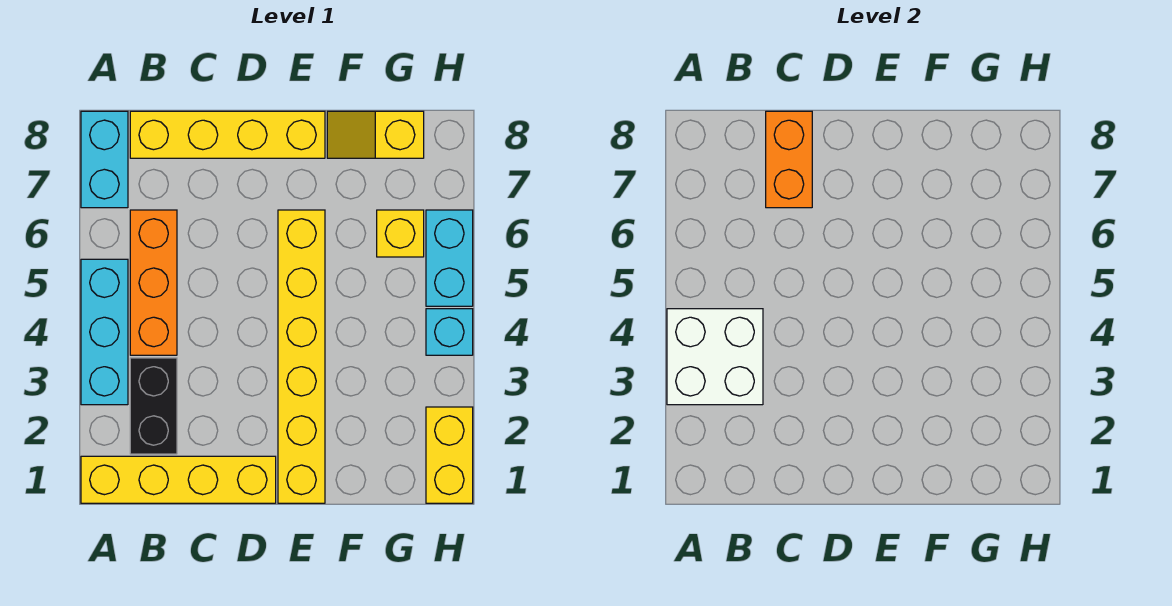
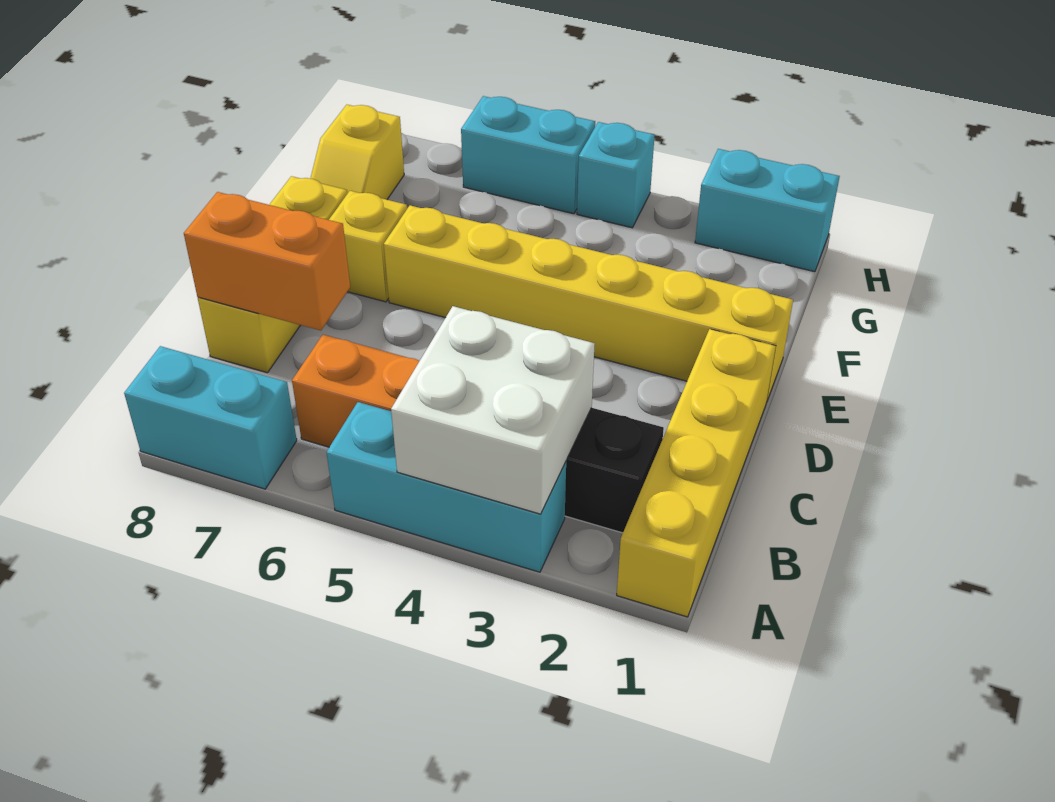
yellow brick B8:E8 level 1 -> yellow brick C8:E8 level 1
yellow brick G6 level 1 -> yellow brick E7 level 1
yellow brick H1:H2 level 1 -> cyan brick H1:H2 level 1

